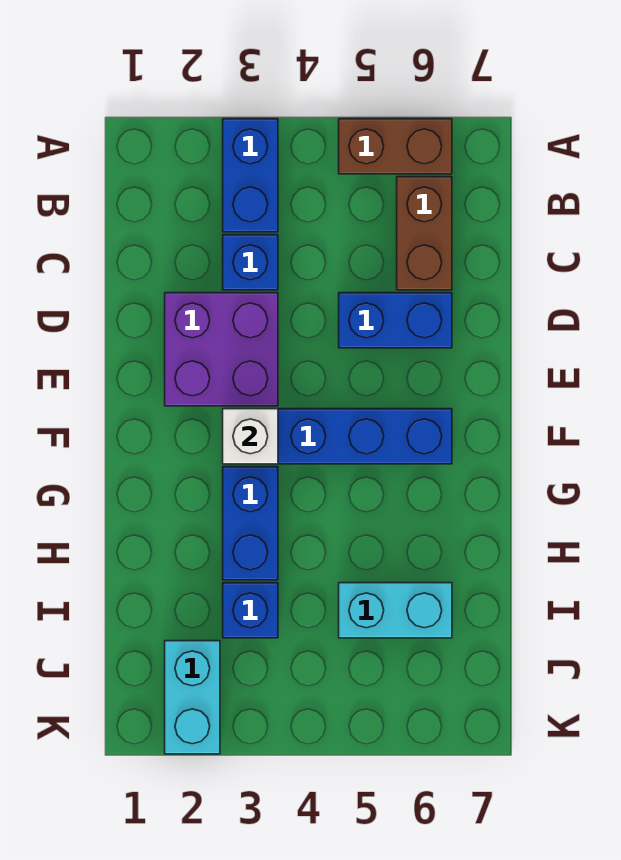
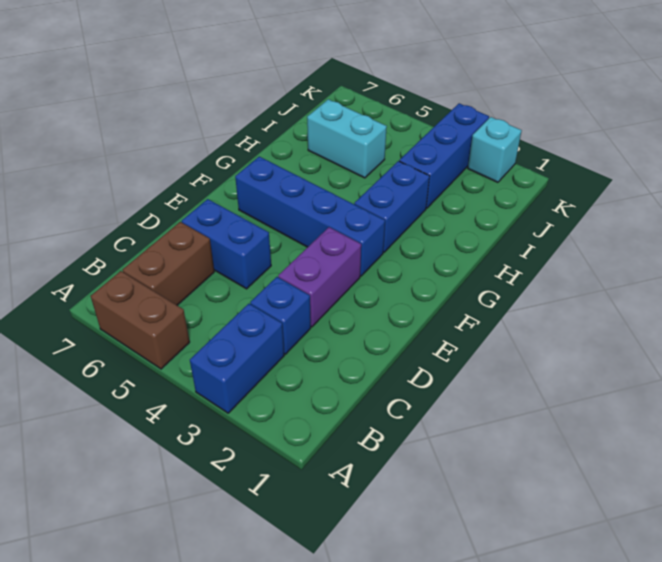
purple brick D2:E3 level 1 -> purple brick D3:E3 level 1
white brick F3 level 2 -> none
blue brick I3 level 1 -> blue brick I3:K3 level 1
cyan brick J2:K2 level 1 -> cyan brick K2 level 1

